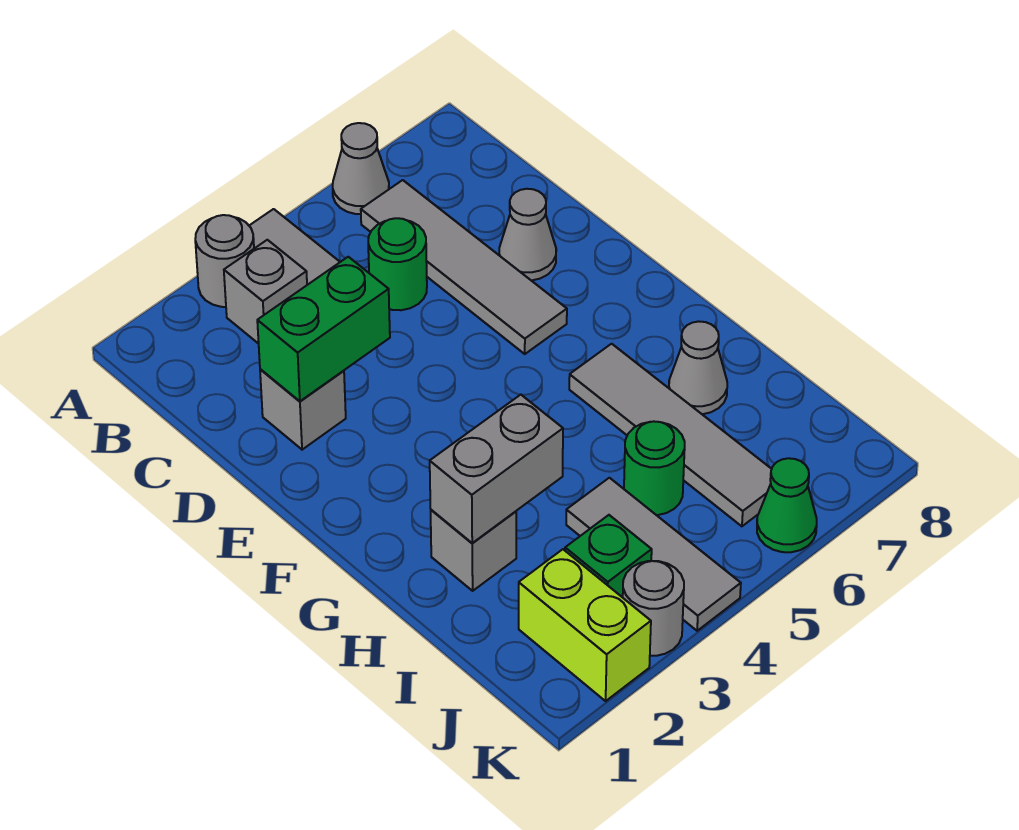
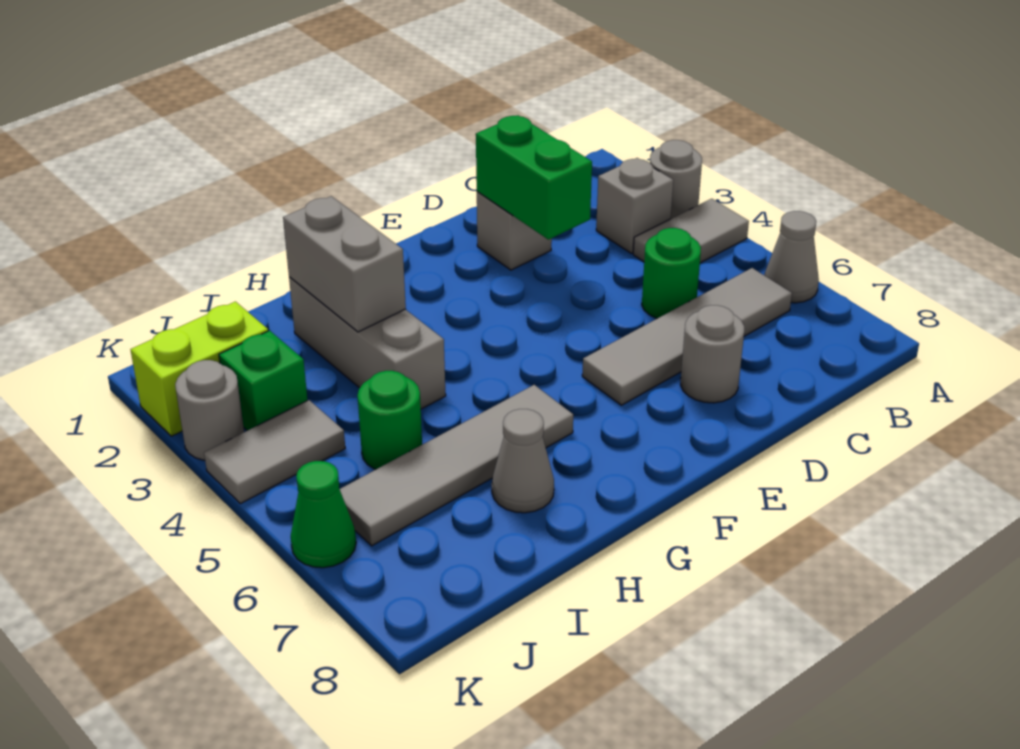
grey cone D7 level 1 -> grey round brick D7 level 1
grey brick H2 level 1 -> grey brick H2:H4 level 1
grey tile I4:K4 level 1 -> grey tile J4:K4 level 1

